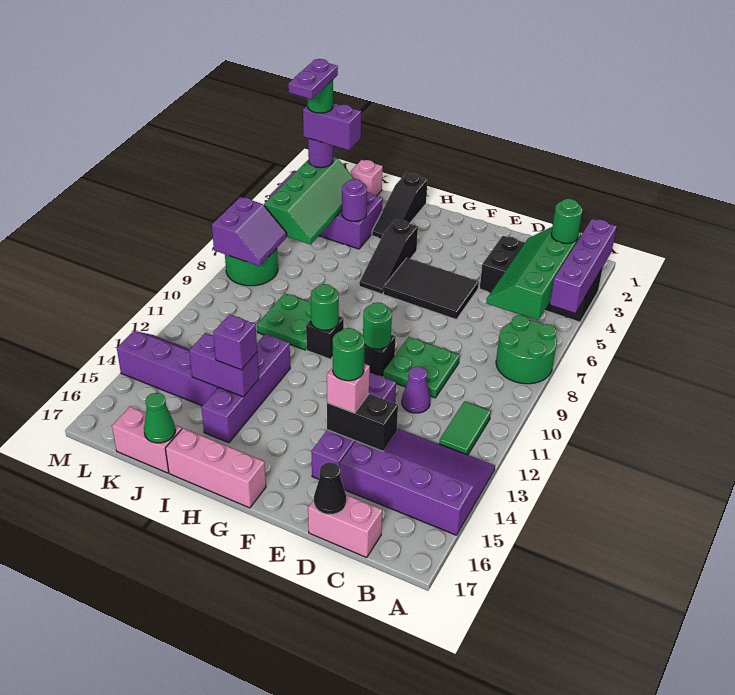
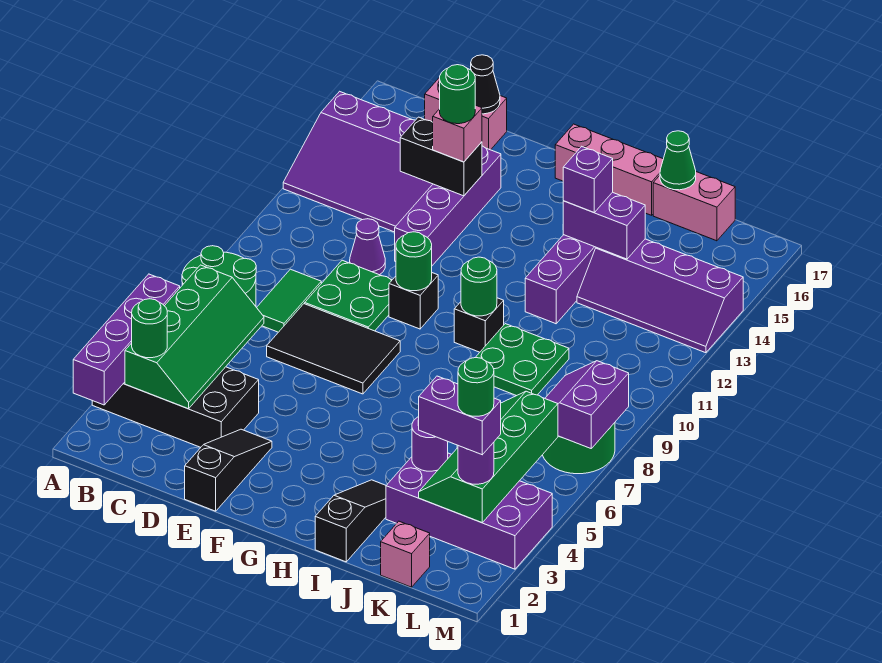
green tile B11:B12 level 1 -> green tile C8:C9 level 1
black tile E5:G6 level 1 -> black tile D7:F8 level 1
black slope H4:H6 level 1 top 4 -> black slope E1:E3 level 1 top 1
purple plate L3:L4 level 6 -> none

